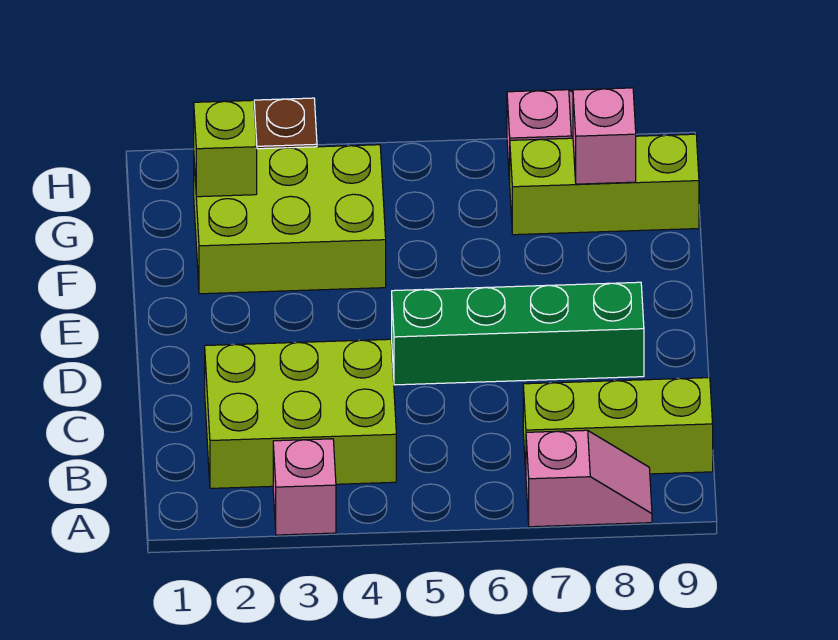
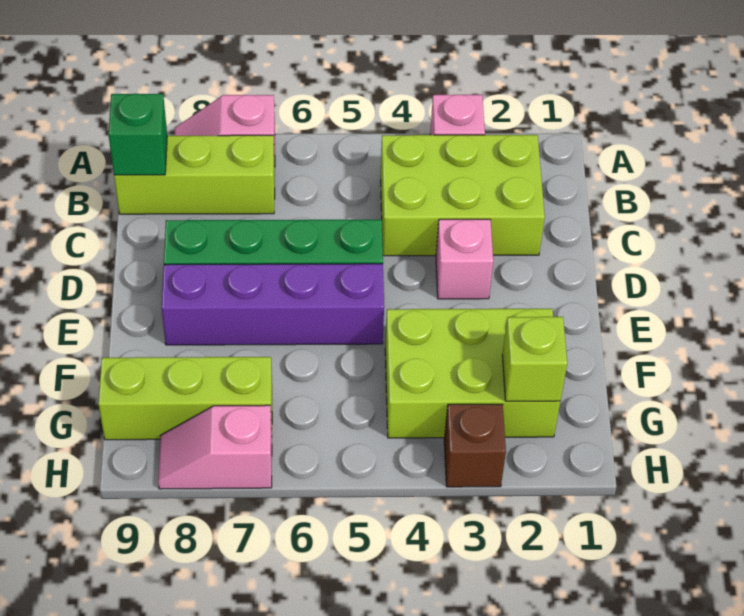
none -> green brick B9 level 2
none -> purple brick E5:E8 level 1
pink brick G8 level 2 -> pink brick D3 level 1

